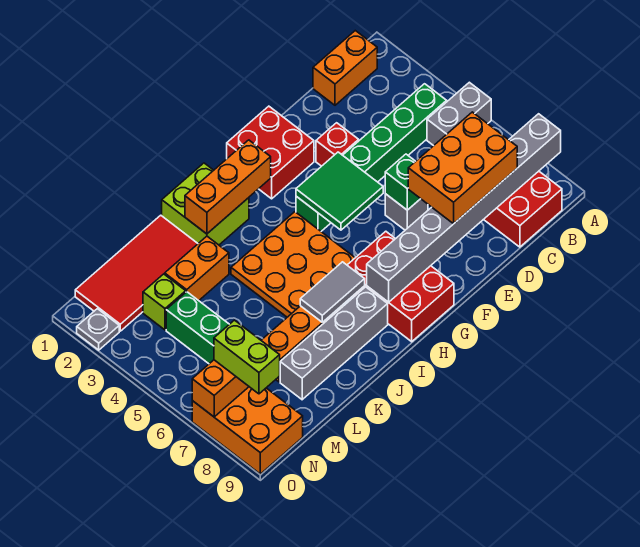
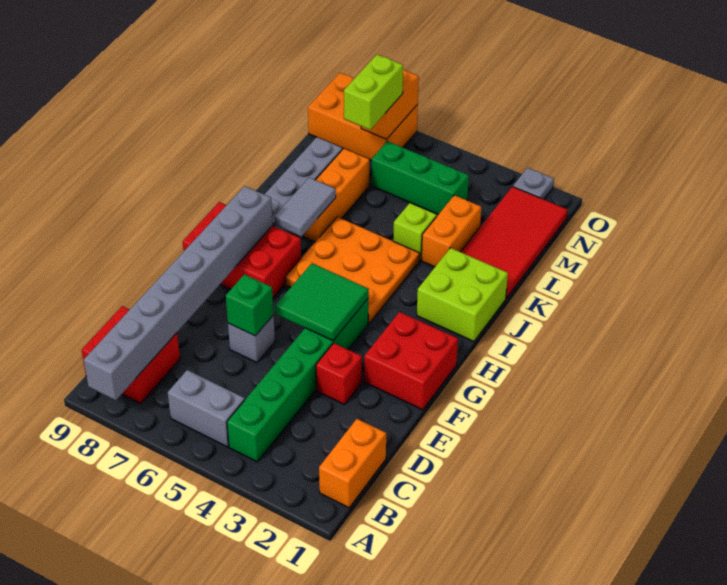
grey brick A5:B5 level 1 -> grey brick B5:B6 level 1
orange brick C7:E8 level 3 -> none
orange brick H2:J2 level 2 -> none
lime brick M3 level 1 -> lime brick K4 level 1
lime brick N7:N8 level 3 -> lime brick M7:N7 level 3

